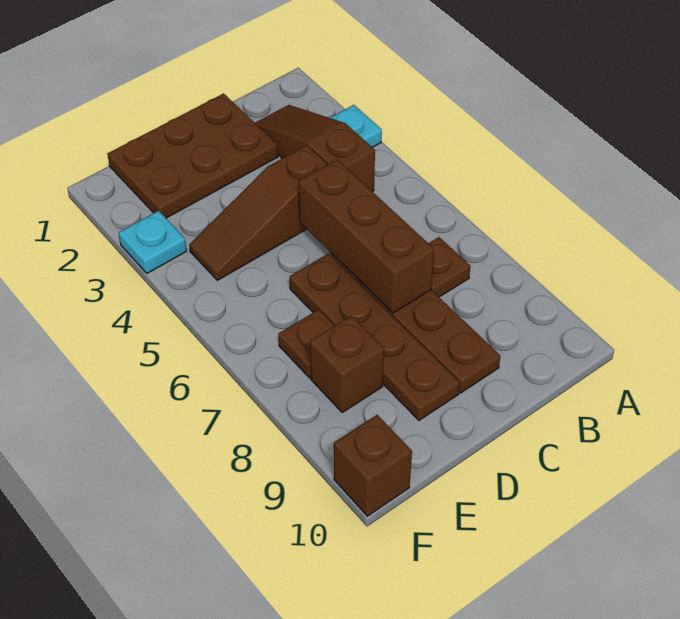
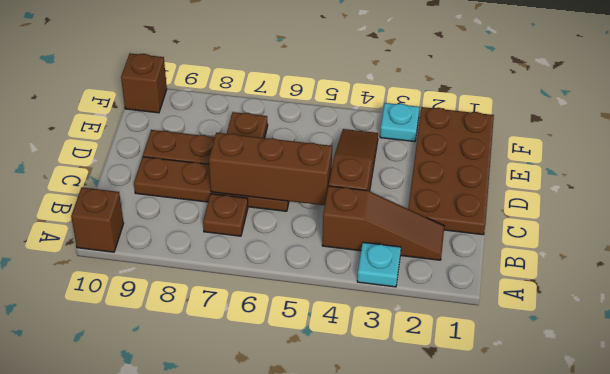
brown plate C1:E2 level 1 -> brown plate C1:F2 level 1
brown brick E8 level 1 -> brown brick A10 level 1

